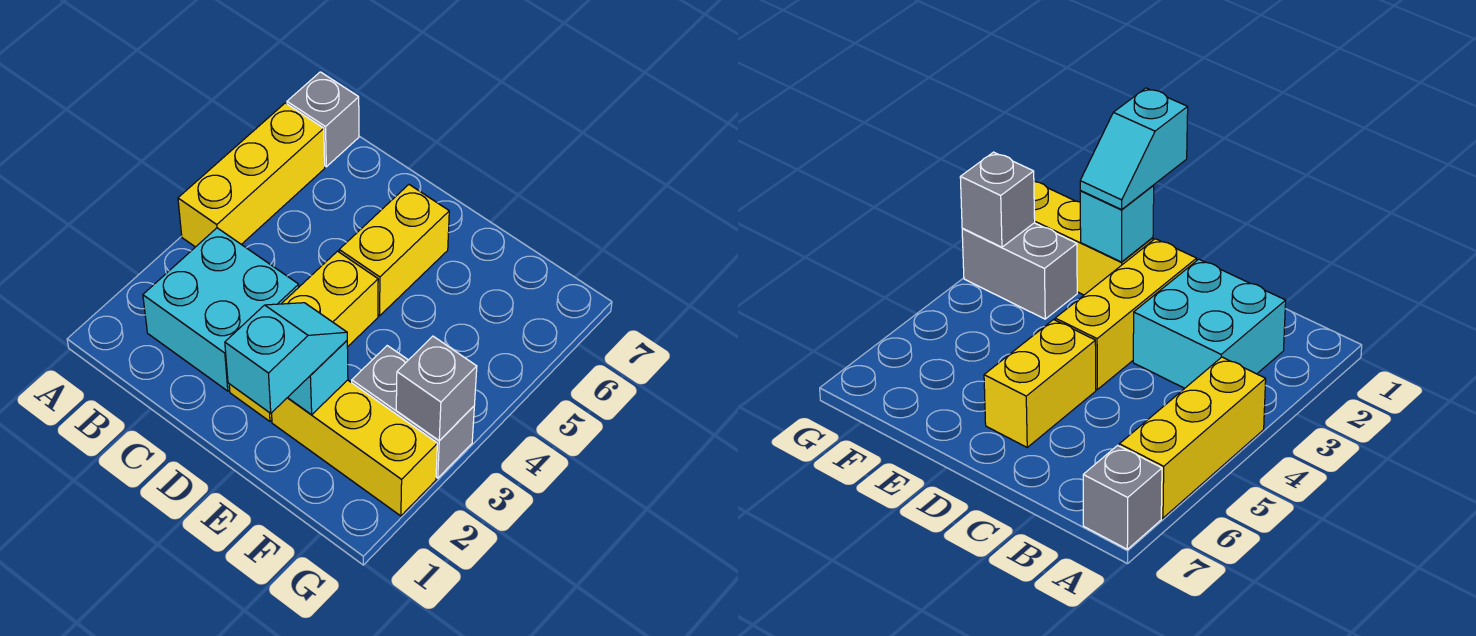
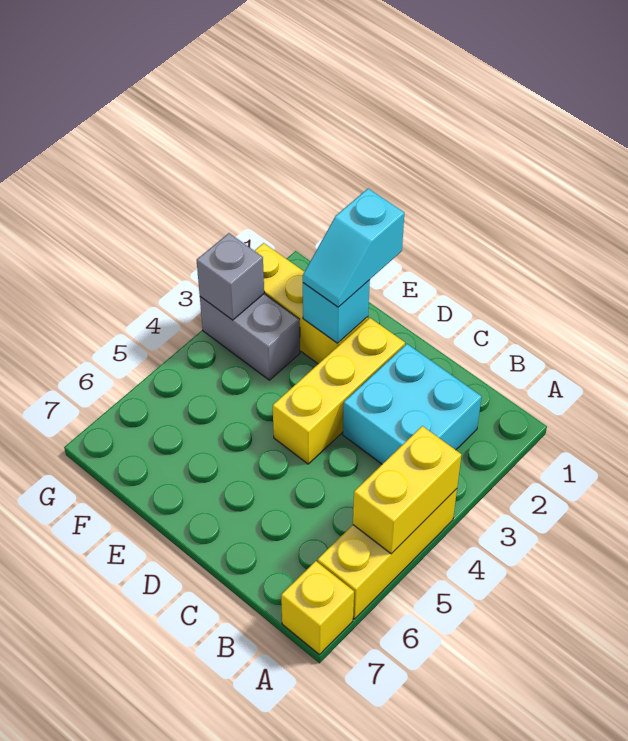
grey brick A7 level 1 -> yellow brick A7 level 1
yellow brick D5:D6 level 1 -> yellow brick A4:A5 level 2

